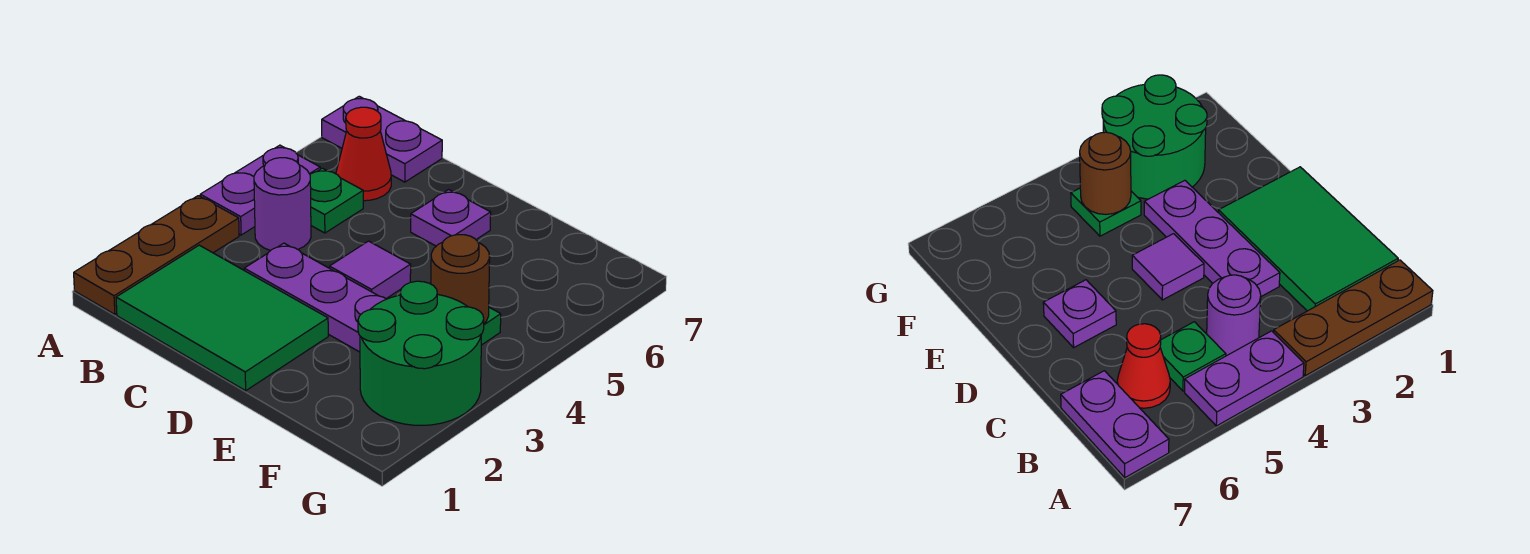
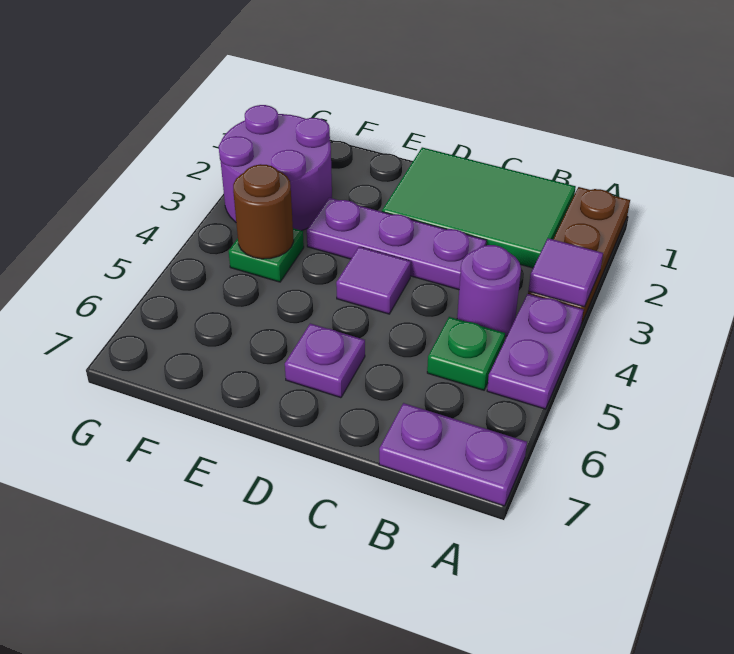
none -> purple tile A3 level 2
red cone B6 level 1 -> none
green round brick F2:G3 level 1 -> purple round brick F2:G3 level 1

